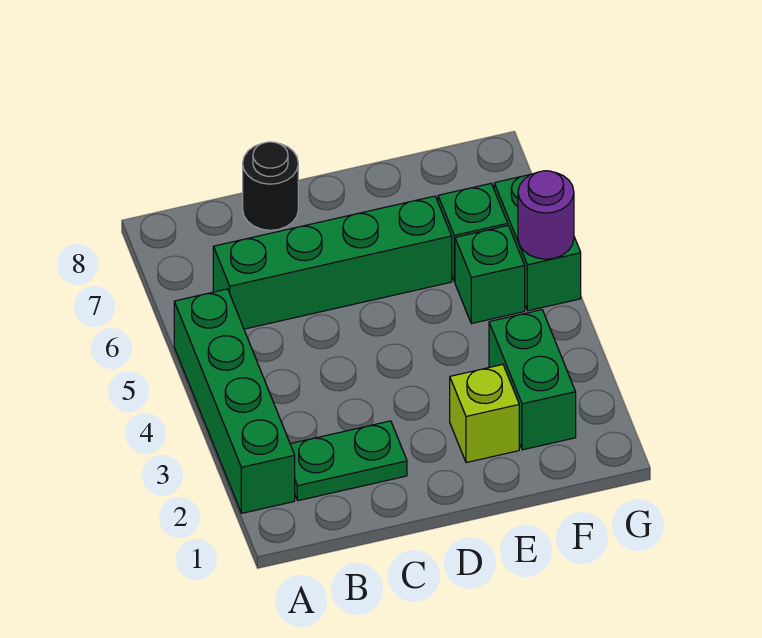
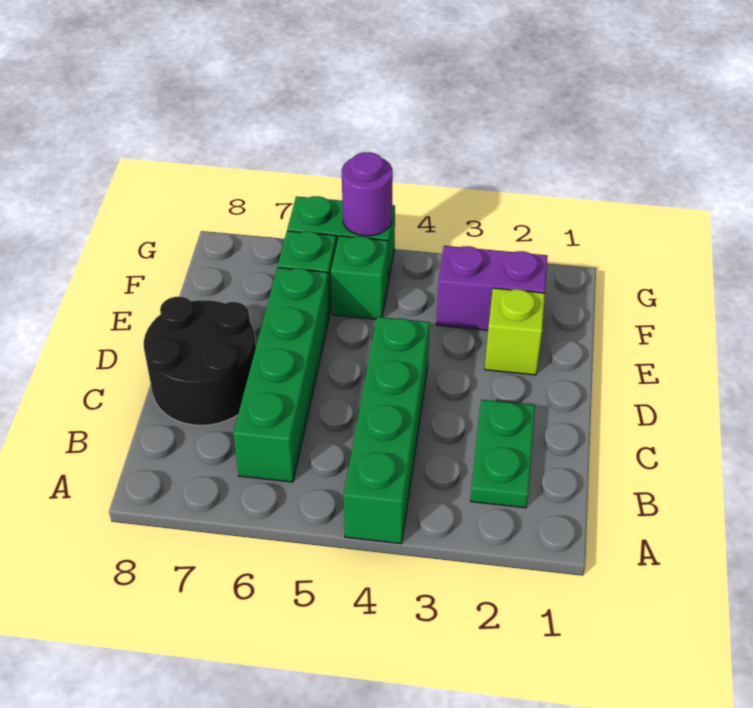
green brick A2:A5 level 1 -> green brick A4:D4 level 1
black round brick C8 level 1 -> black round brick C7:D8 level 1
green brick F2:F3 level 1 -> purple brick F2:F3 level 1

